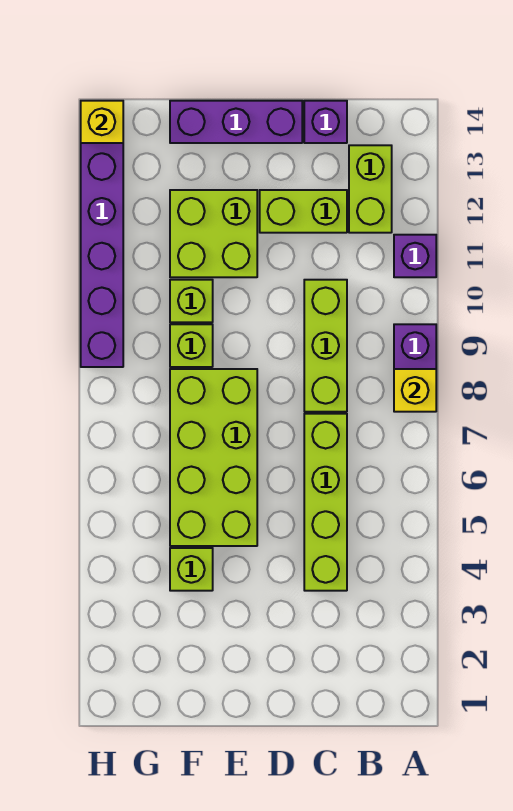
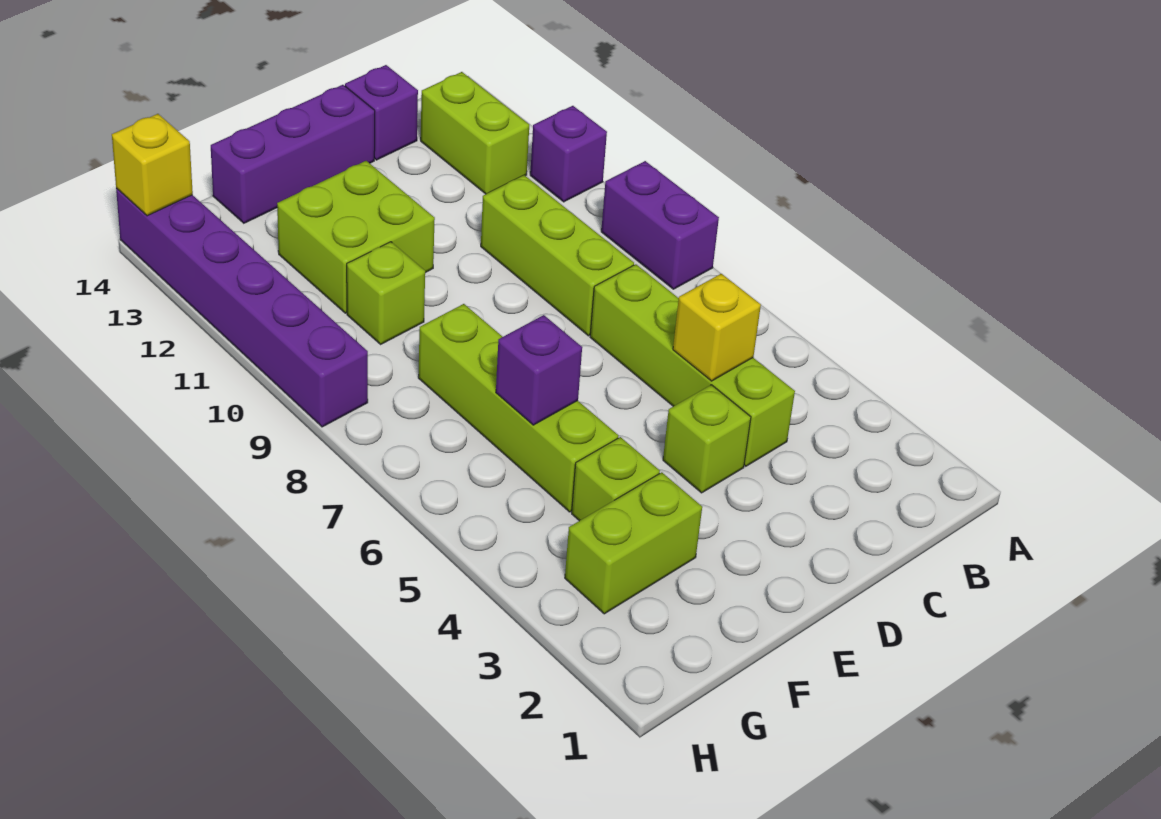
yellow brick A8 level 2 -> yellow brick C5 level 2
lime brick C12:D12 level 1 -> lime brick F3:G3 level 1
lime brick E5:F8 level 1 -> lime brick F5:F8 level 1
none -> purple brick F6 level 2
lime brick F9 level 1 -> lime brick D4 level 1

